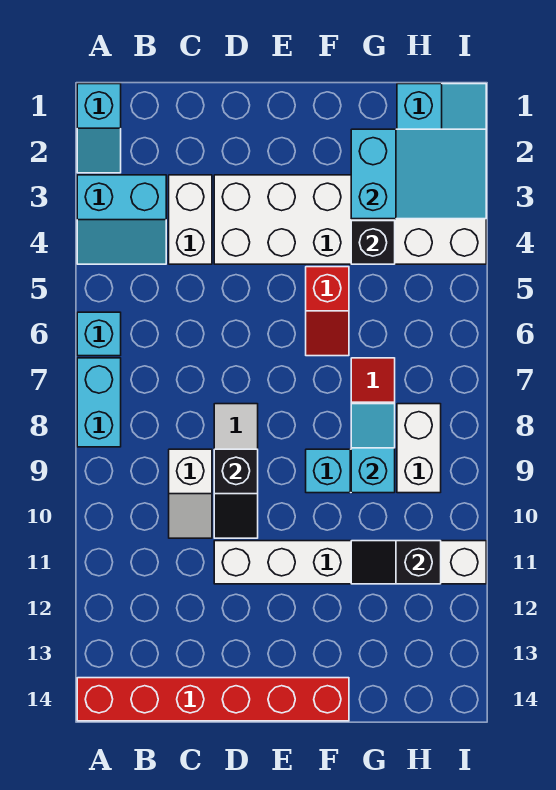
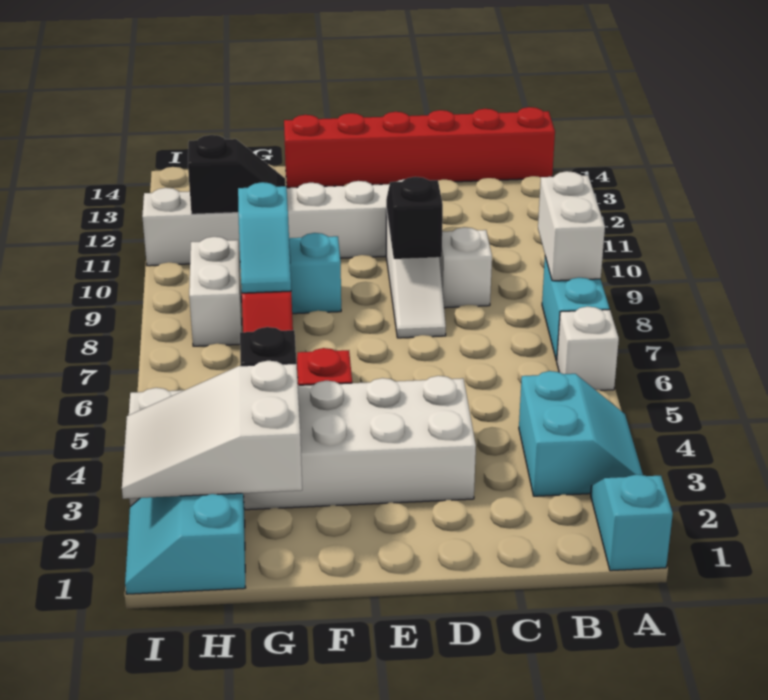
cyan slope A3:B4 level 1 top 3 -> cyan slope A3:B4 level 1 top B
cyan brick A6 level 1 -> white brick A6 level 1
white brick C3:C4 level 1 -> white brick A8:A9 level 2
cyan slope G2:I3 level 2 top G -> white slope G2:I3 level 2 top G

